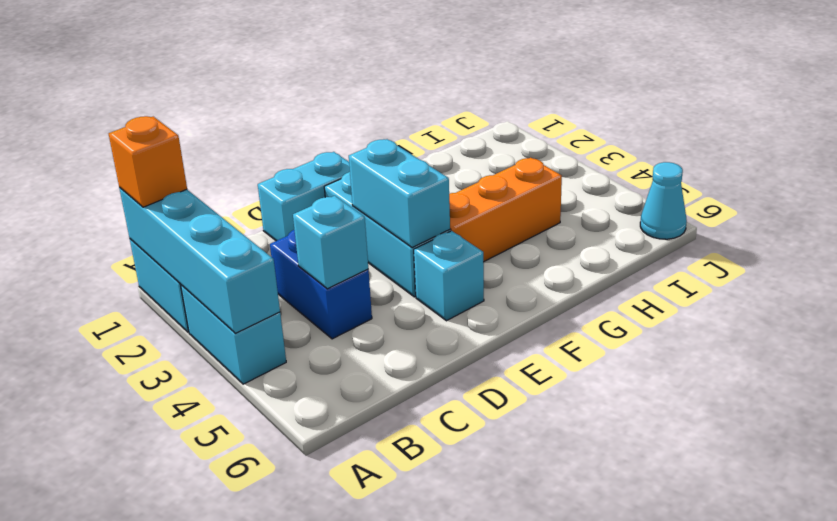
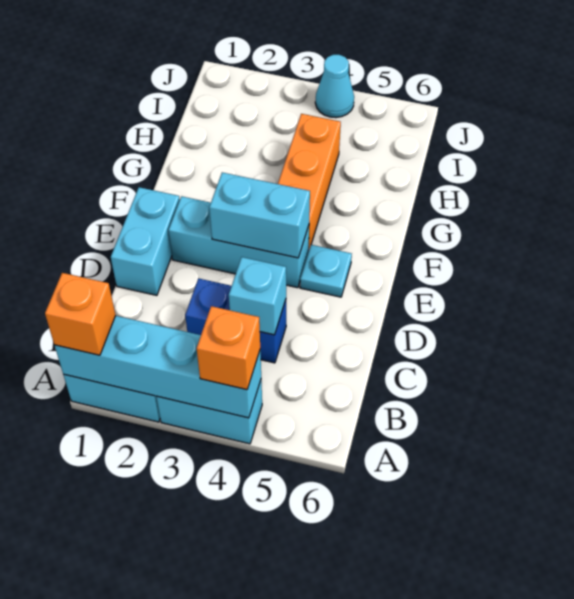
none -> orange brick A4 level 3
cyan brick E5 level 1 -> cyan plate E5 level 1
cyan cone J6 level 1 -> cyan cone J4 level 1

